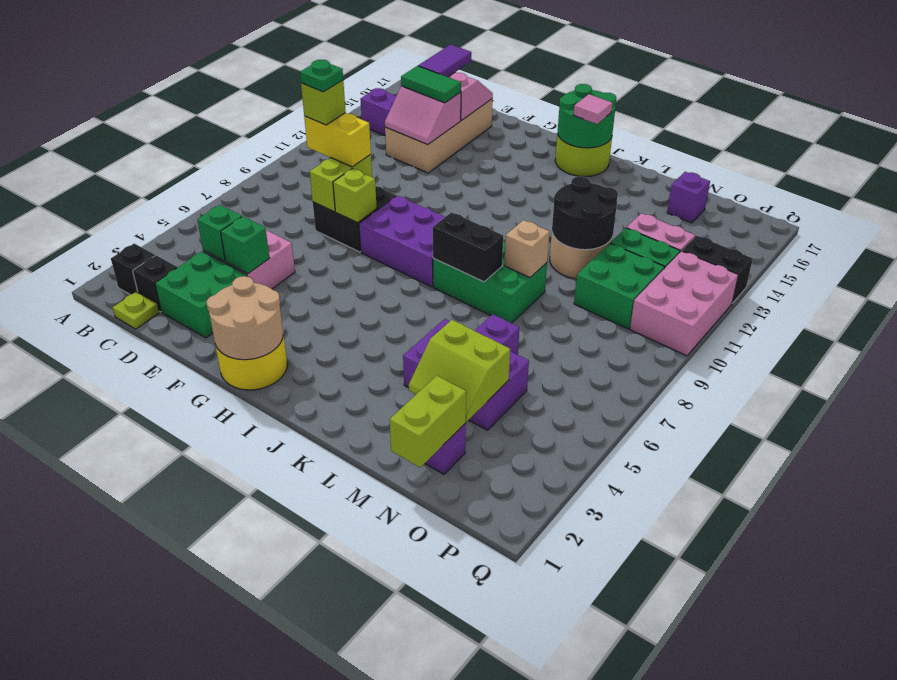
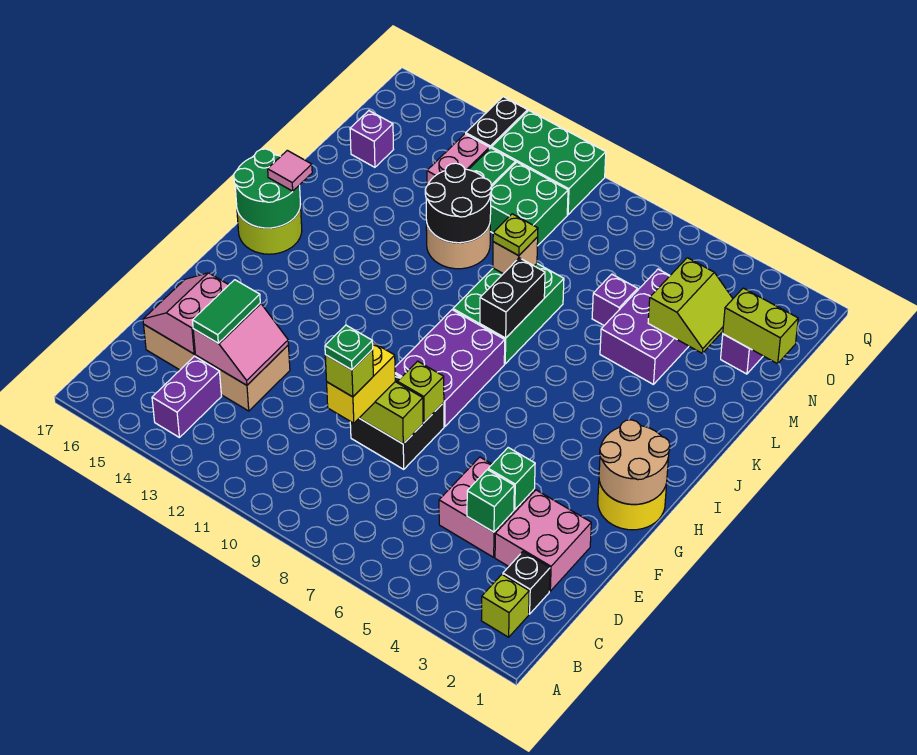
black brick B2 level 1 -> lime brick B2 level 1
lime plate C1 level 1 -> lime plate L9 level 3
green brick D2:E3 level 1 -> pink brick D2:E3 level 1
purple tile D15:D16 level 3 -> none
pink brick P10:Q12 level 1 -> green brick P10:Q12 level 1

